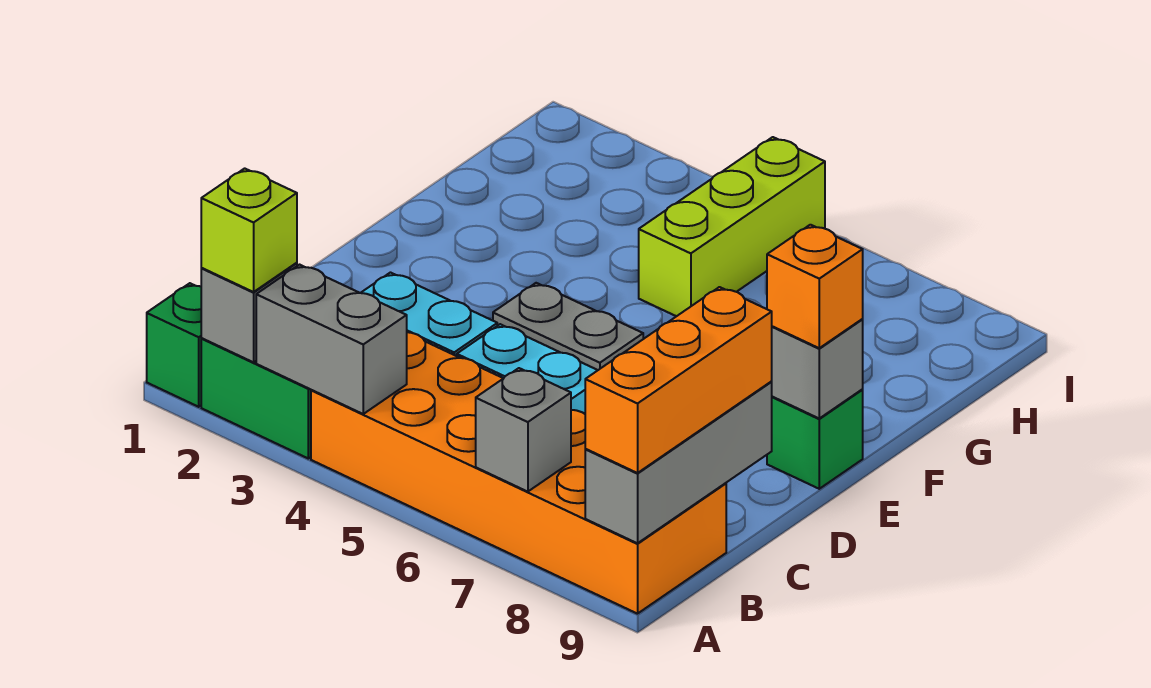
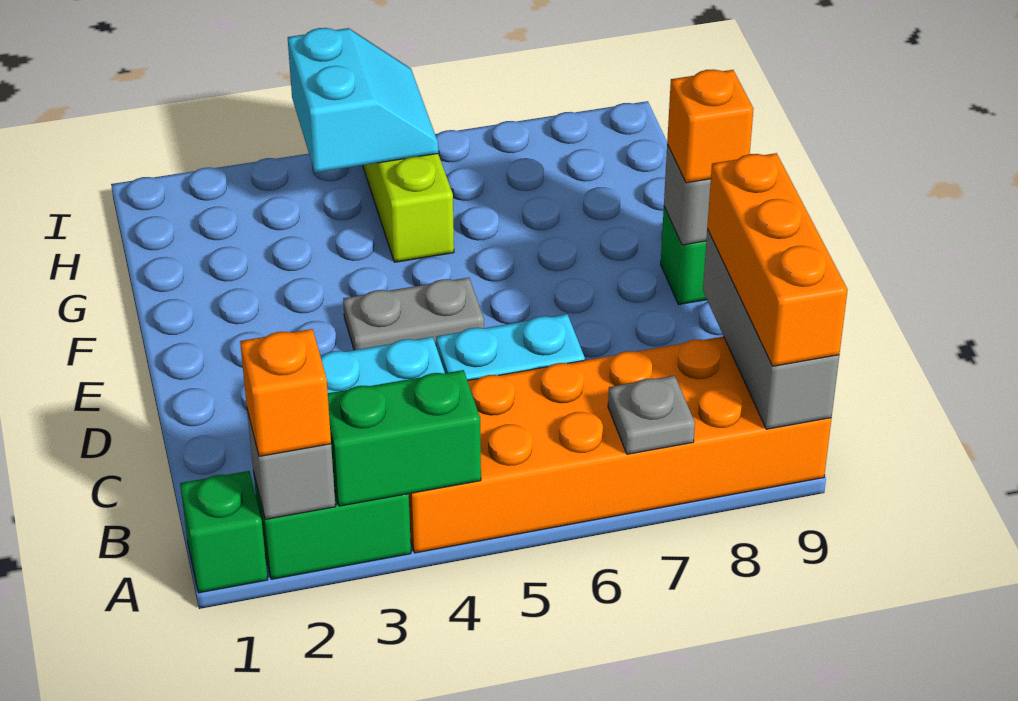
lime brick A2 level 3 -> orange brick A2 level 3
grey brick A3:A4 level 2 -> green brick A3:A4 level 2
grey brick A7 level 2 -> grey plate A7 level 2
none -> cyan slope H4:I5 level 2 top 4

